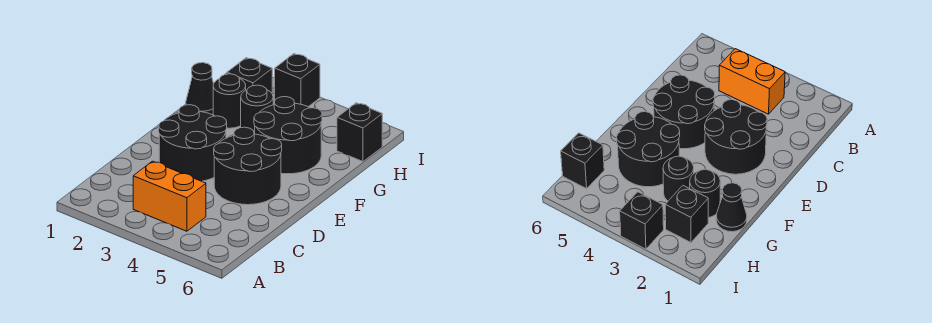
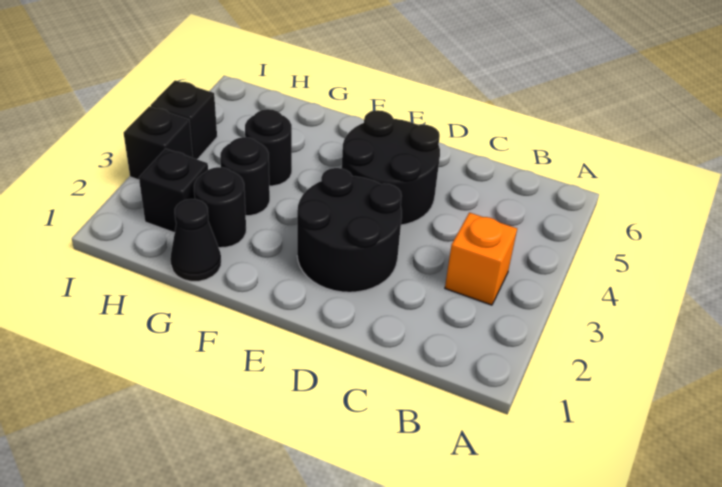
orange brick B3:B4 level 1 -> orange brick B3 level 1
black round brick F4:G5 level 1 -> black round brick G4 level 1
black brick H6 level 1 -> black brick I4 level 1

